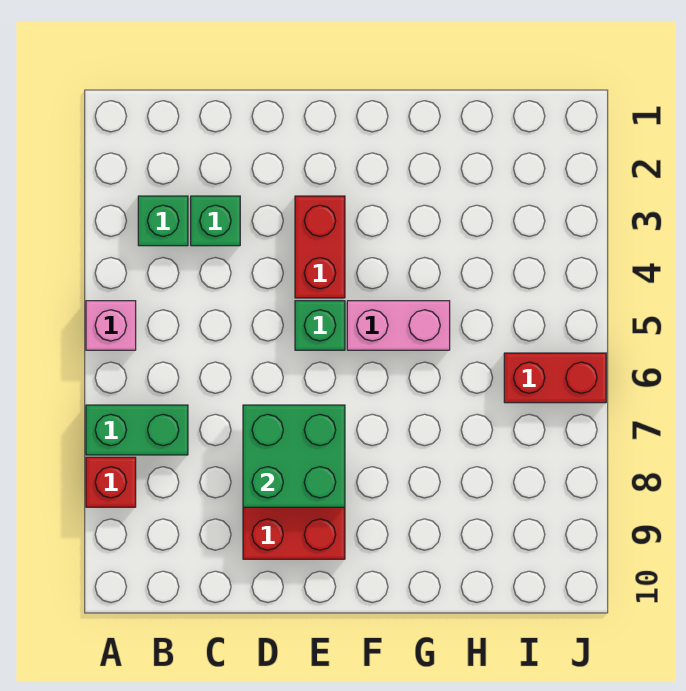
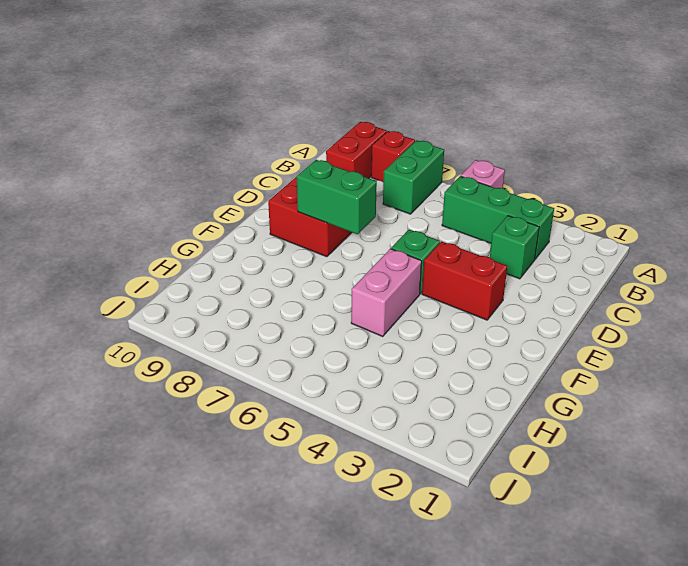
green brick B3 level 1 -> green brick B3:B5 level 1
green brick D7:E8 level 2 -> green brick E7:E8 level 2
red brick I6:J6 level 1 -> red brick A9:B9 level 1

